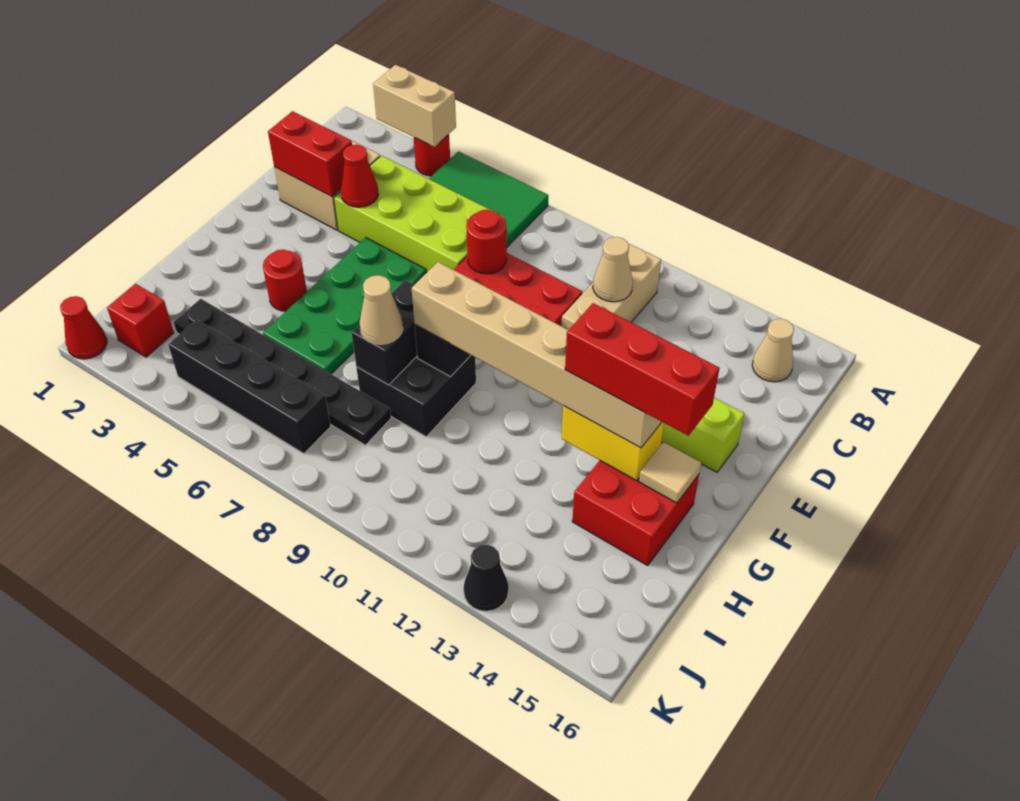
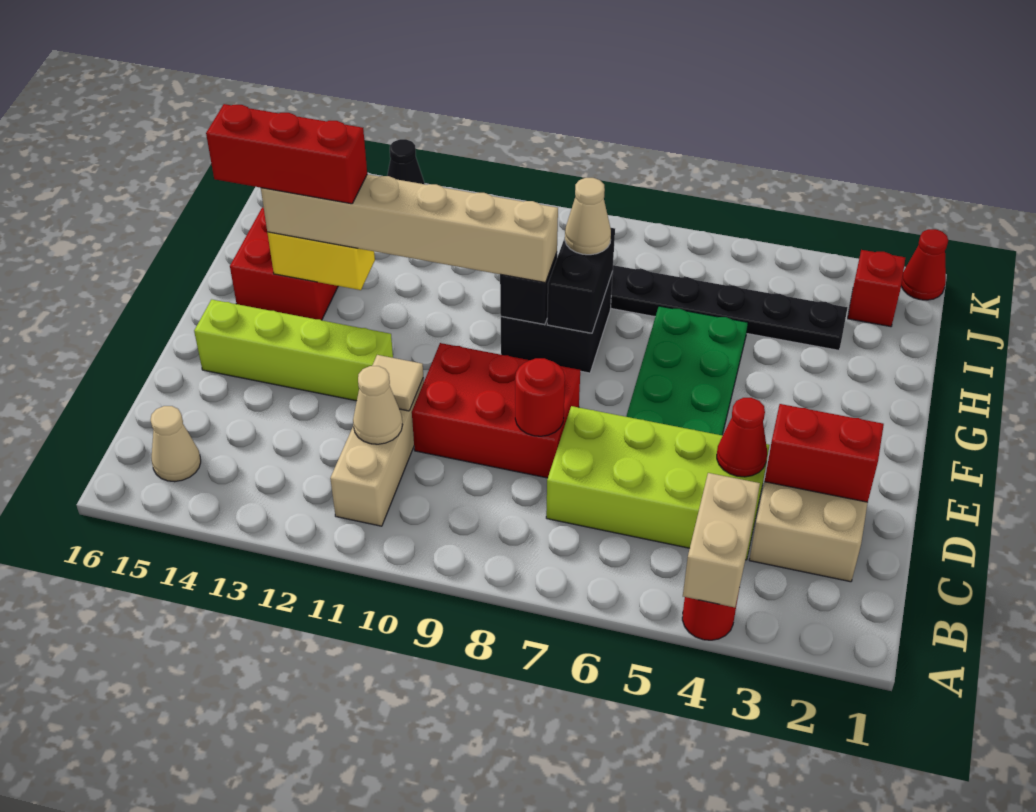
tan brick A3:A4 level 2 -> tan brick A4:B4 level 2
green tile A5:B7 level 1 -> none
red round brick G4 level 1 -> none
tan tile G15 level 2 -> tan tile D11 level 2
black brick J4:J7 level 1 -> none

